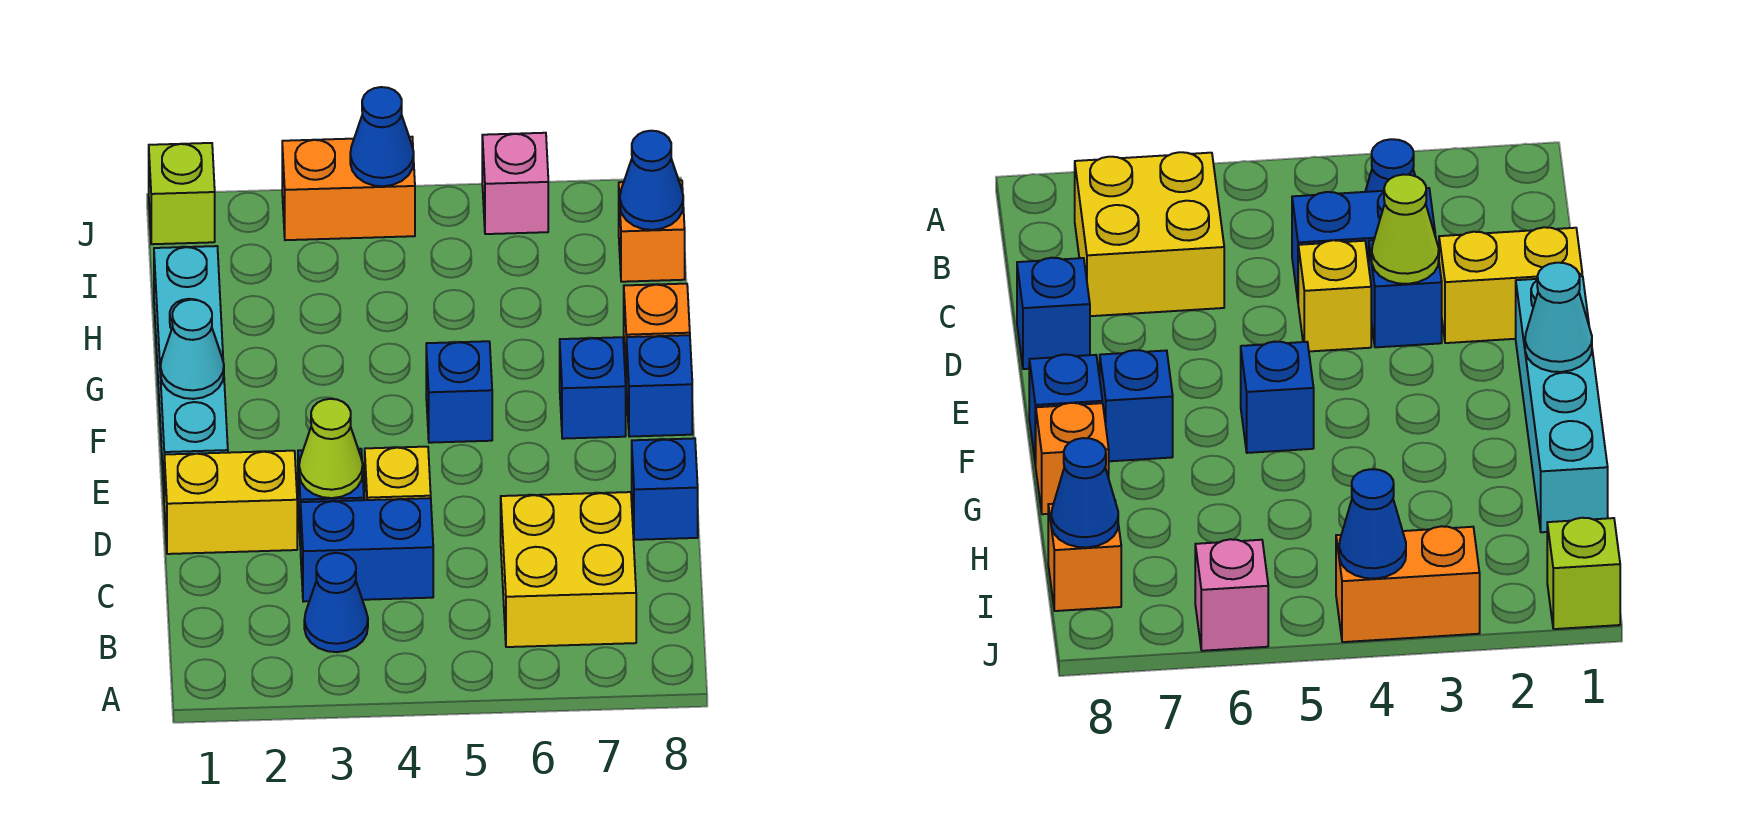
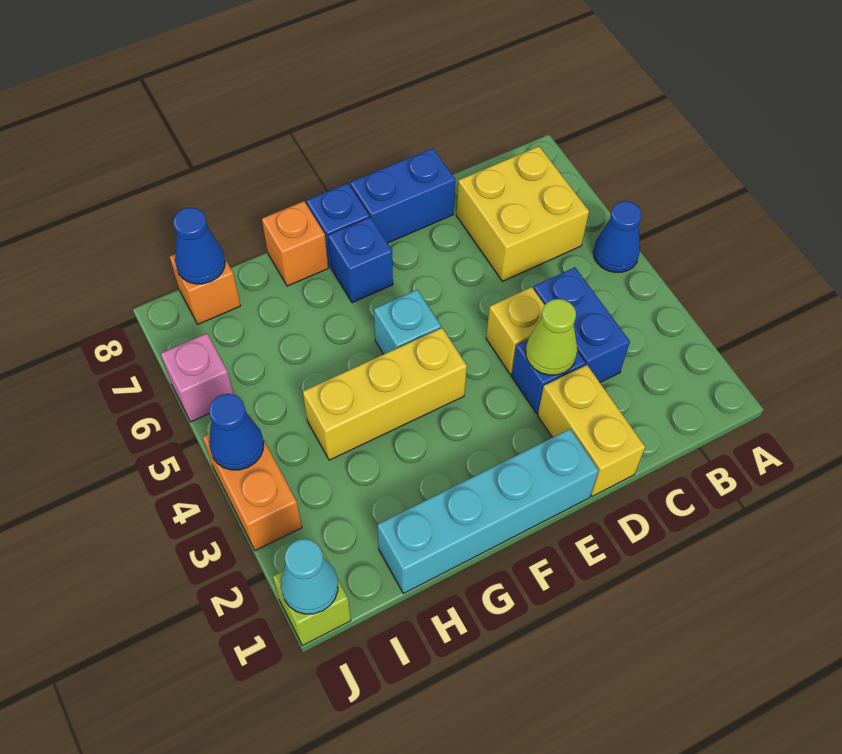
blue cone B3 level 1 -> blue cone A5 level 1
blue brick D8 level 1 -> blue brick D8:E8 level 1
cyan cone F1 level 2 -> cyan cone J1 level 2
none -> yellow brick F4:H4 level 1
blue brick F5 level 1 -> cyan brick F5 level 1

